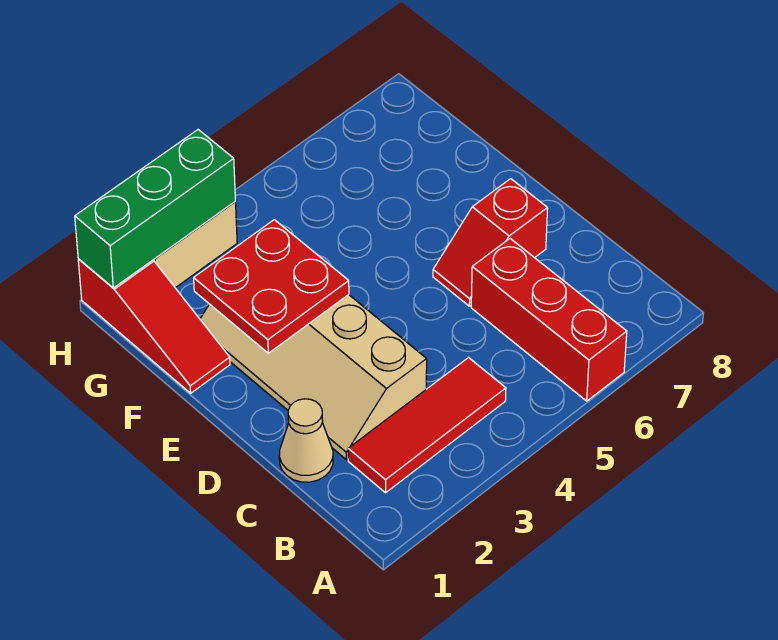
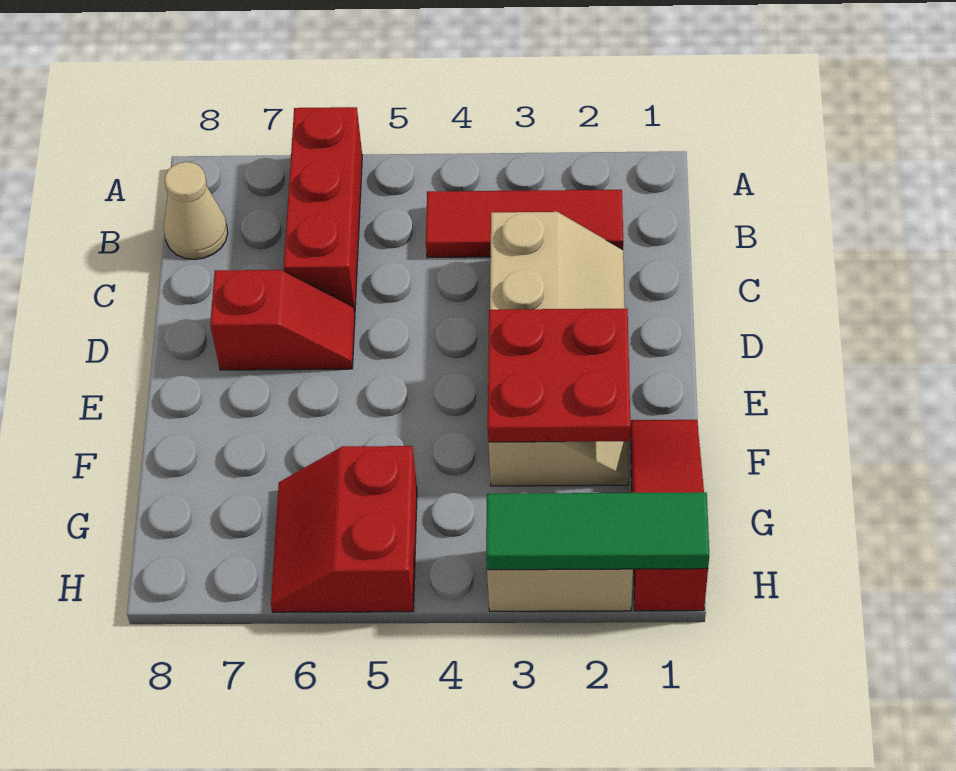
tan cone C1 level 1 -> tan cone B8 level 1
none -> red slope G5:H6 level 1 top 5
green brick H1:H3 level 2 -> green tile H1:H3 level 2

